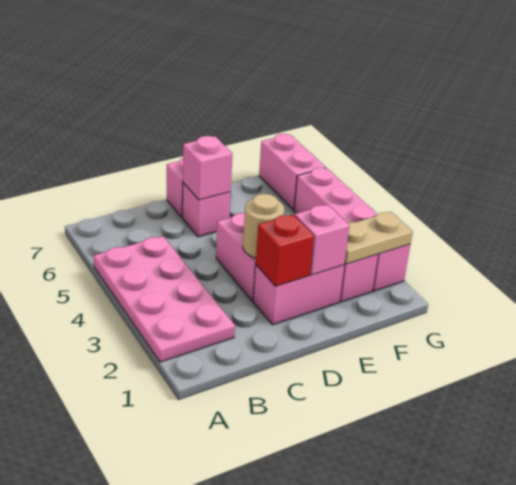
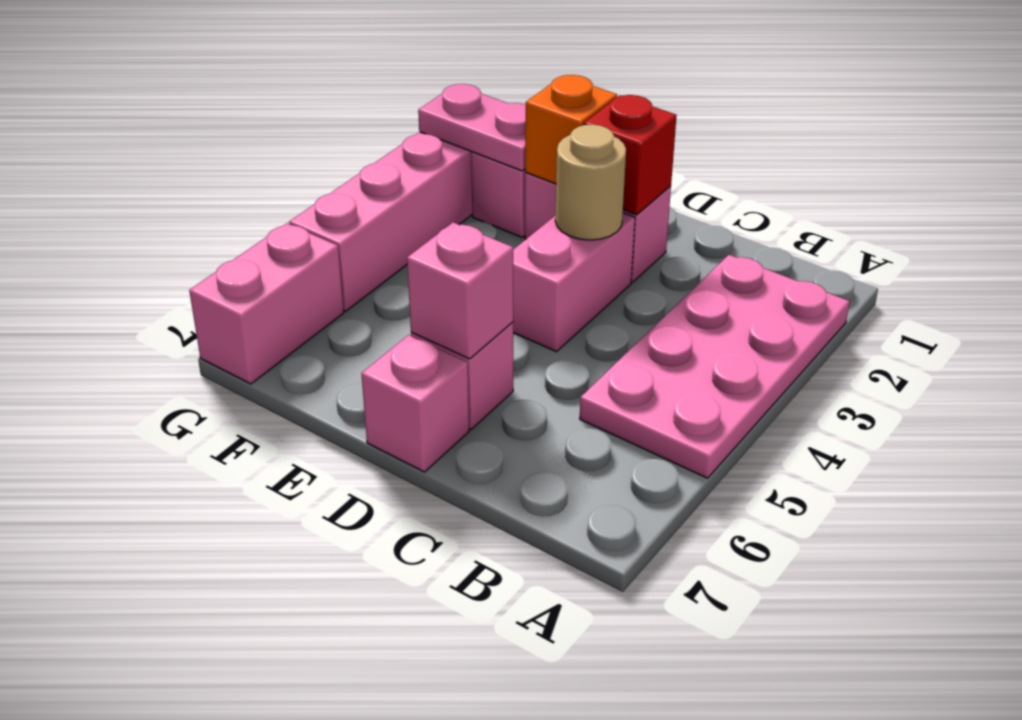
pink brick E2 level 2 -> orange brick E2 level 2
tan plate F2:G2 level 2 -> pink plate F2:G2 level 2

